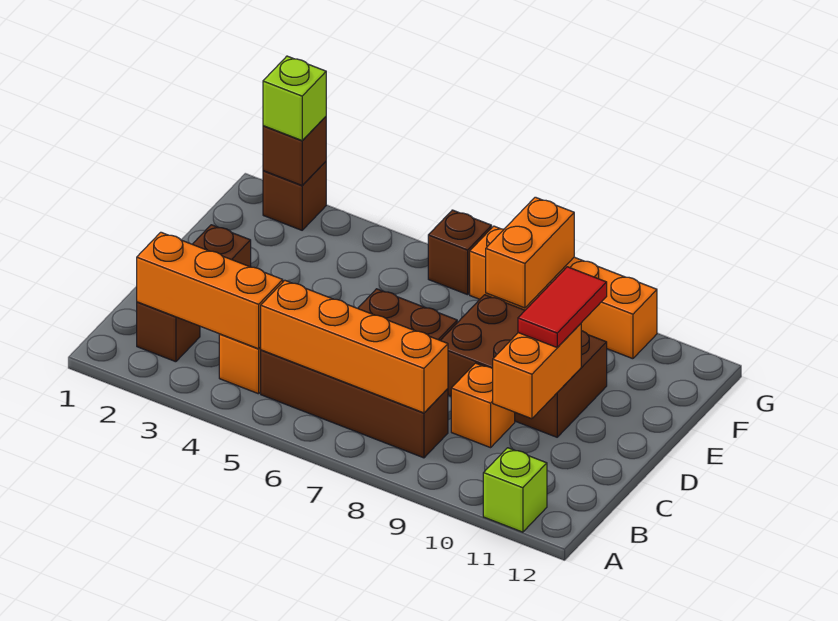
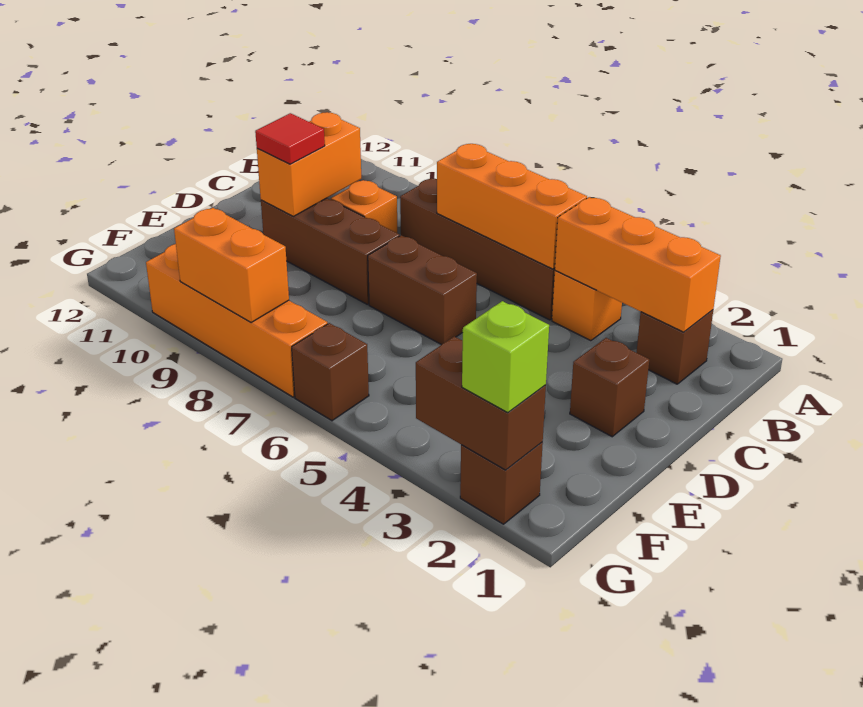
lime brick A11 level 1 -> none
orange brick B5:B8 level 2 -> orange brick B5:B7 level 2
brown brick D8:E10 level 1 -> brown brick D8:D10 level 1
red tile D10:E10 level 3 -> red tile D10 level 3
orange brick F8:G8 level 2 -> orange brick G8:G9 level 2
brown brick G2 level 2 -> brown brick G2:G3 level 2

